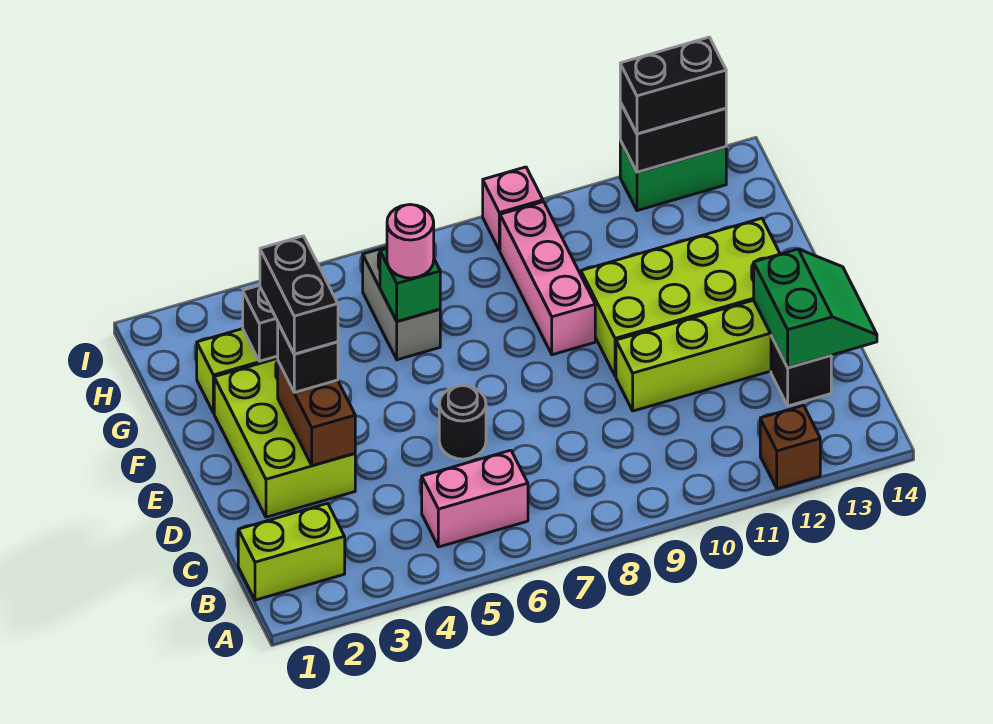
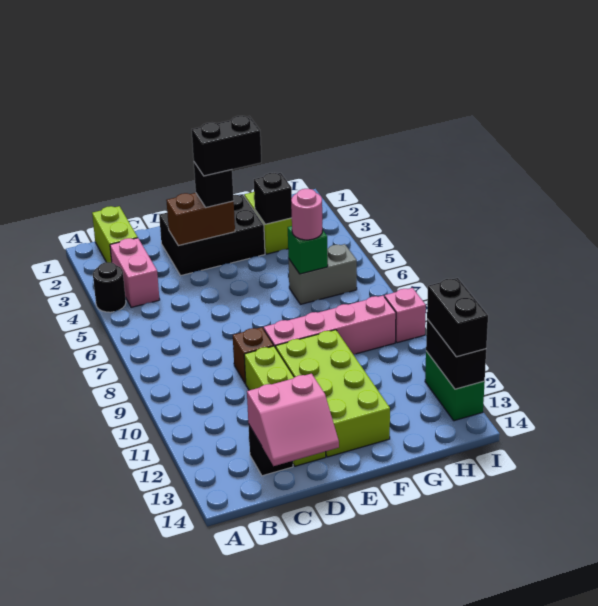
brown brick A12 level 1 -> brown brick D9 level 1
pink brick B5:B6 level 1 -> pink brick B3:B4 level 1
green slope C13:D14 level 2 top 13 -> pink slope C13:D14 level 2 top 13
lime brick D2:F3 level 1 -> black brick D2:F3 level 1
black round brick D6 level 1 -> black round brick A4 level 1
pink brick F9:H9 level 1 -> pink brick E9:H9 level 1

